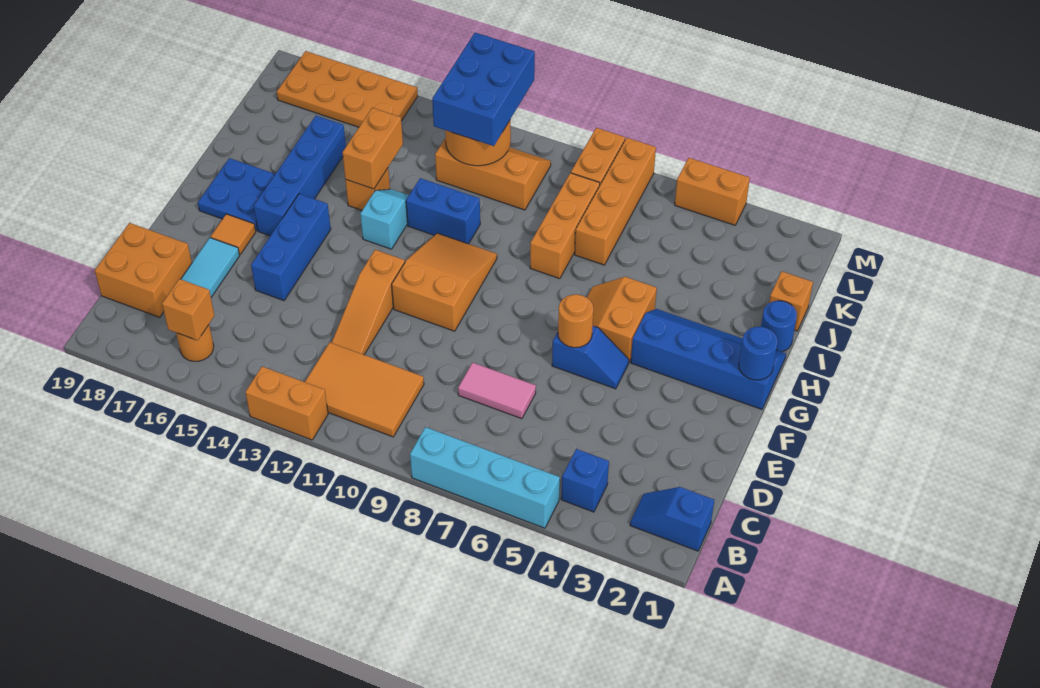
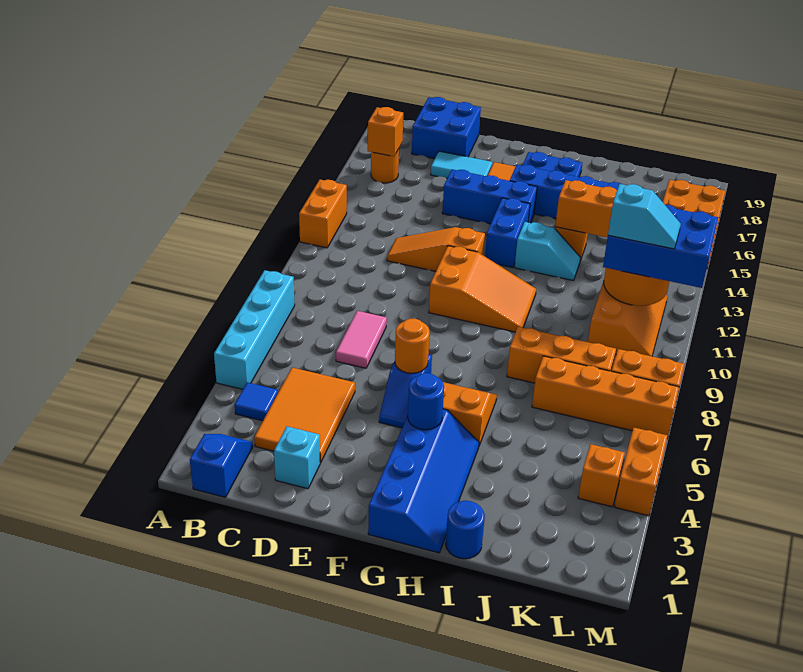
blue brick B4 level 1 -> blue tile B4 level 1
orange tile B10:C12 level 1 -> orange tile C3:D5 level 1
orange brick C18:D19 level 1 -> blue brick C18:D19 level 1
none -> cyan brick D2 level 1
blue round brick G1 level 2 -> blue round brick G4 level 2
blue brick I11:I12 level 1 -> blue brick G13:G14 level 1
orange brick J1 level 1 -> orange brick L4 level 1
none -> cyan slope K11:L11 level 4 top K

